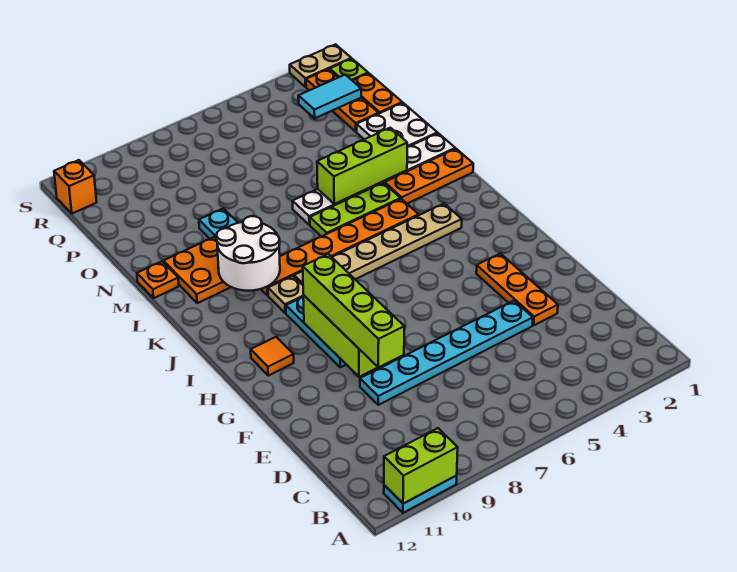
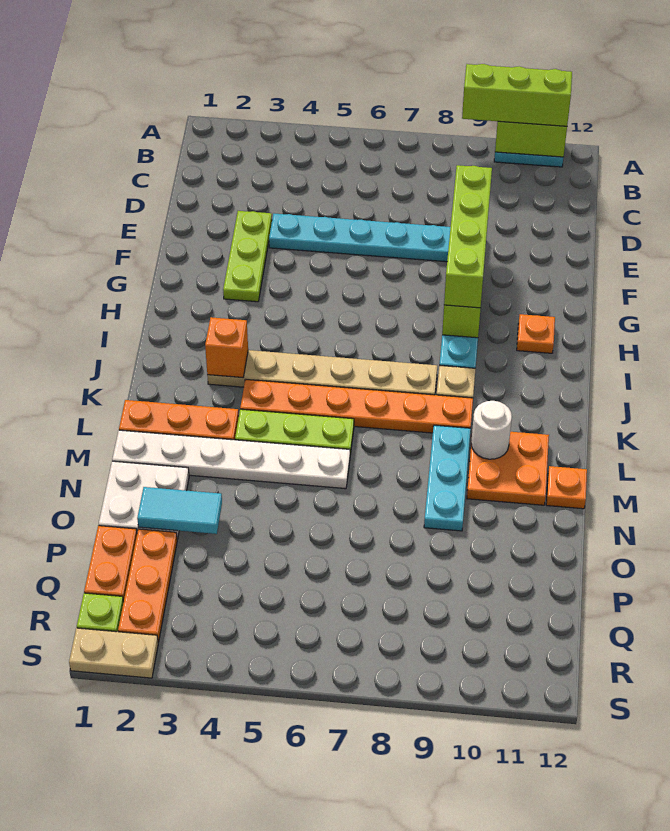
orange plate E3:G3 level 1 -> lime plate E3:G3 level 1
orange tile H11 level 1 -> orange plate H11 level 1
white round brick K9:L10 level 2 -> white round brick L10 level 2
lime brick M3:M5 level 2 -> lime brick A9:A11 level 3
cyan tile Q2:Q3 level 2 -> cyan tile O2:O3 level 2
orange brick R12 level 1 -> orange brick J3 level 2

